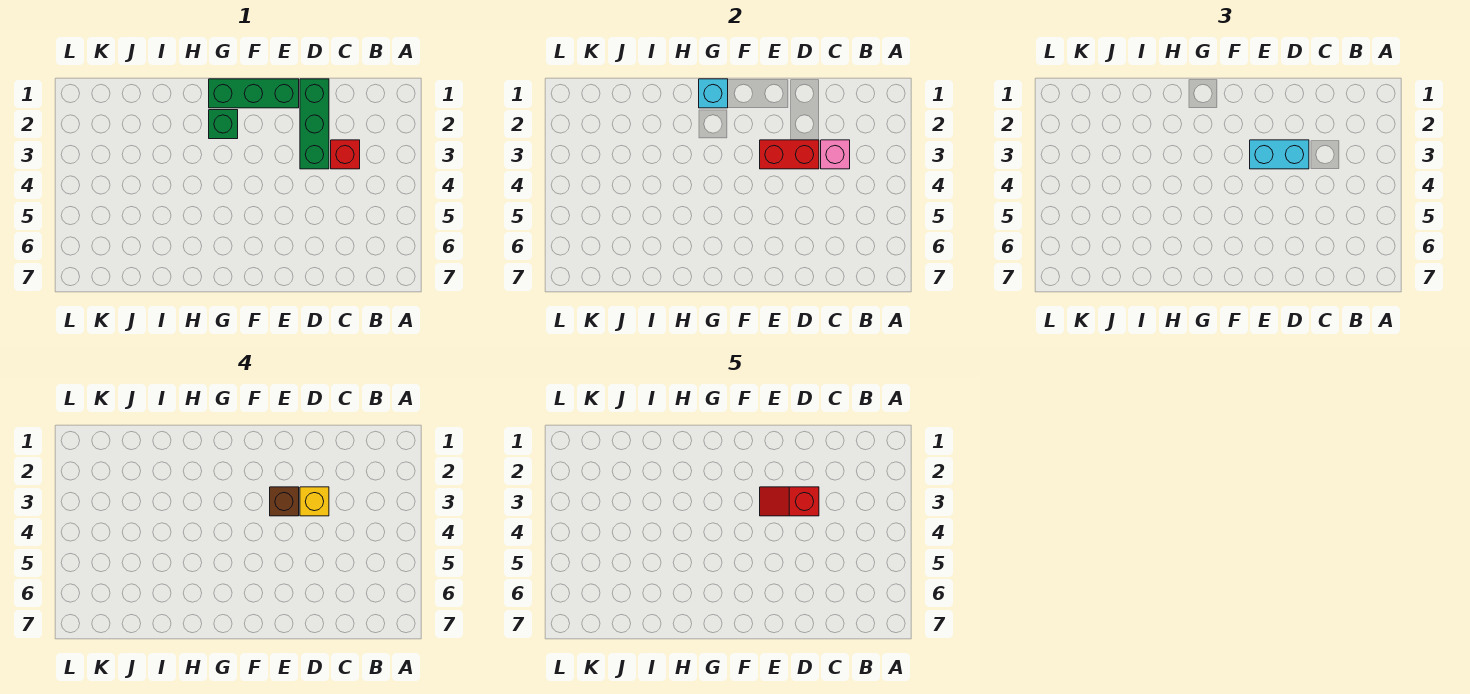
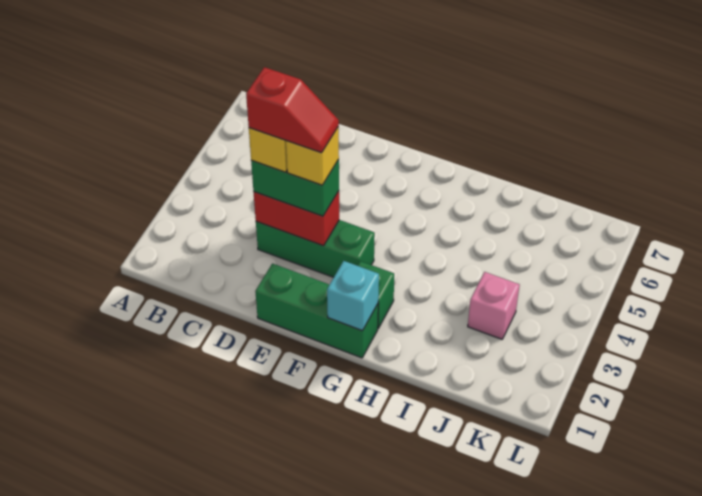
red brick C3 level 1 -> none
pink brick C3 level 2 -> pink brick J3 level 1
green brick D1:D3 level 1 -> green brick D3:F3 level 1
cyan brick D3:E3 level 3 -> green brick D3:E3 level 3
brown brick E3 level 4 -> yellow brick E3 level 4

